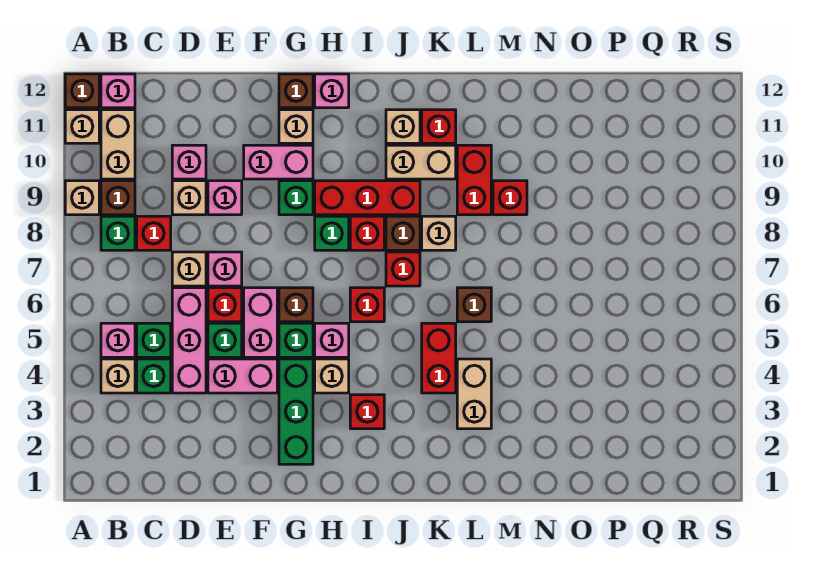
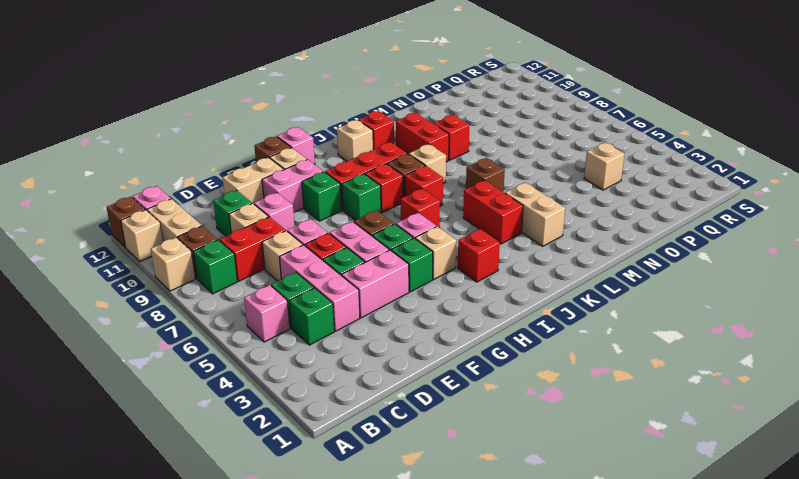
tan brick B4 level 1 -> tan brick P4 level 1
red brick C8 level 1 -> red brick C8:D8 level 1
pink brick D10 level 1 -> green brick D10 level 1
green brick G2:G4 level 1 -> green brick G4 level 1
tan brick J10:K10 level 1 -> tan brick E11:F11 level 1

